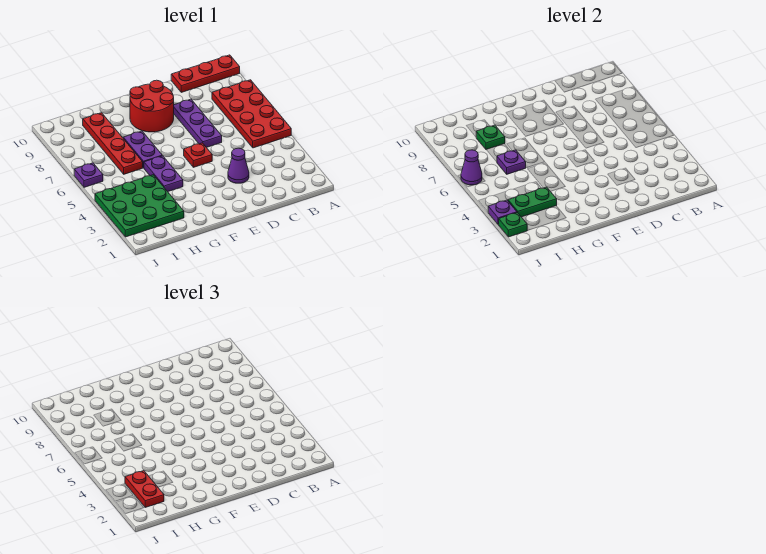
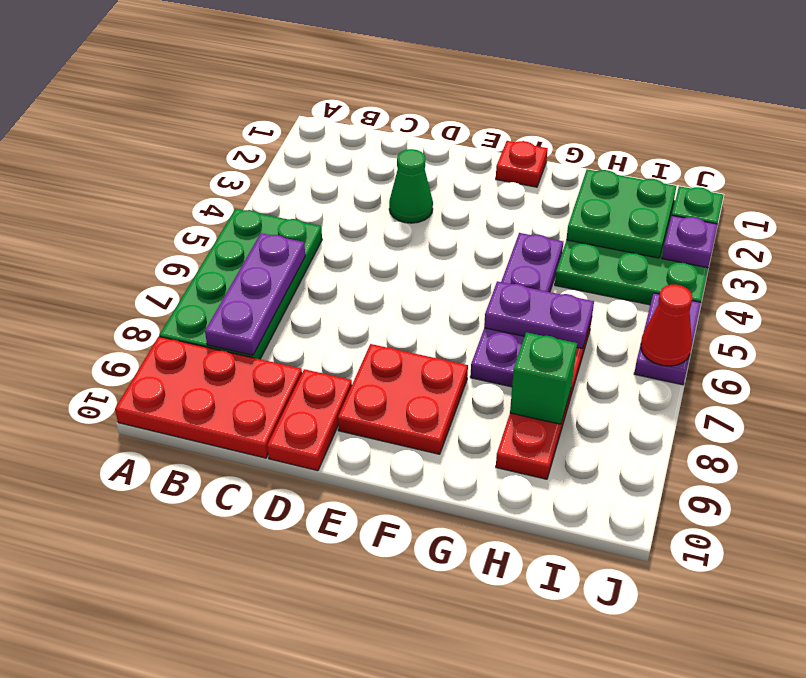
red plate A5:B8 level 1 -> green plate A5:B8 level 1
red plate A10:C10 level 1 -> red plate A9:C10 level 1
purple cone D3 level 1 -> green cone D3 level 1
purple plate D6:D8 level 1 -> purple plate B6:B8 level 2
red plate E5 level 1 -> red plate F1 level 1
red round brick E8:F9 level 1 -> red plate E8:F9 level 1
green plate H3:I3 level 2 -> green plate H2:I3 level 2
purple plate H6 level 2 -> purple plate G6:H6 level 2
green plate H8 level 2 -> green brick H8 level 2
red plate I2:I3 level 3 -> red plate D9:D10 level 1
purple plate J6 level 1 -> purple plate J5:J6 level 1
purple cone J6 level 2 -> red cone J6 level 2

